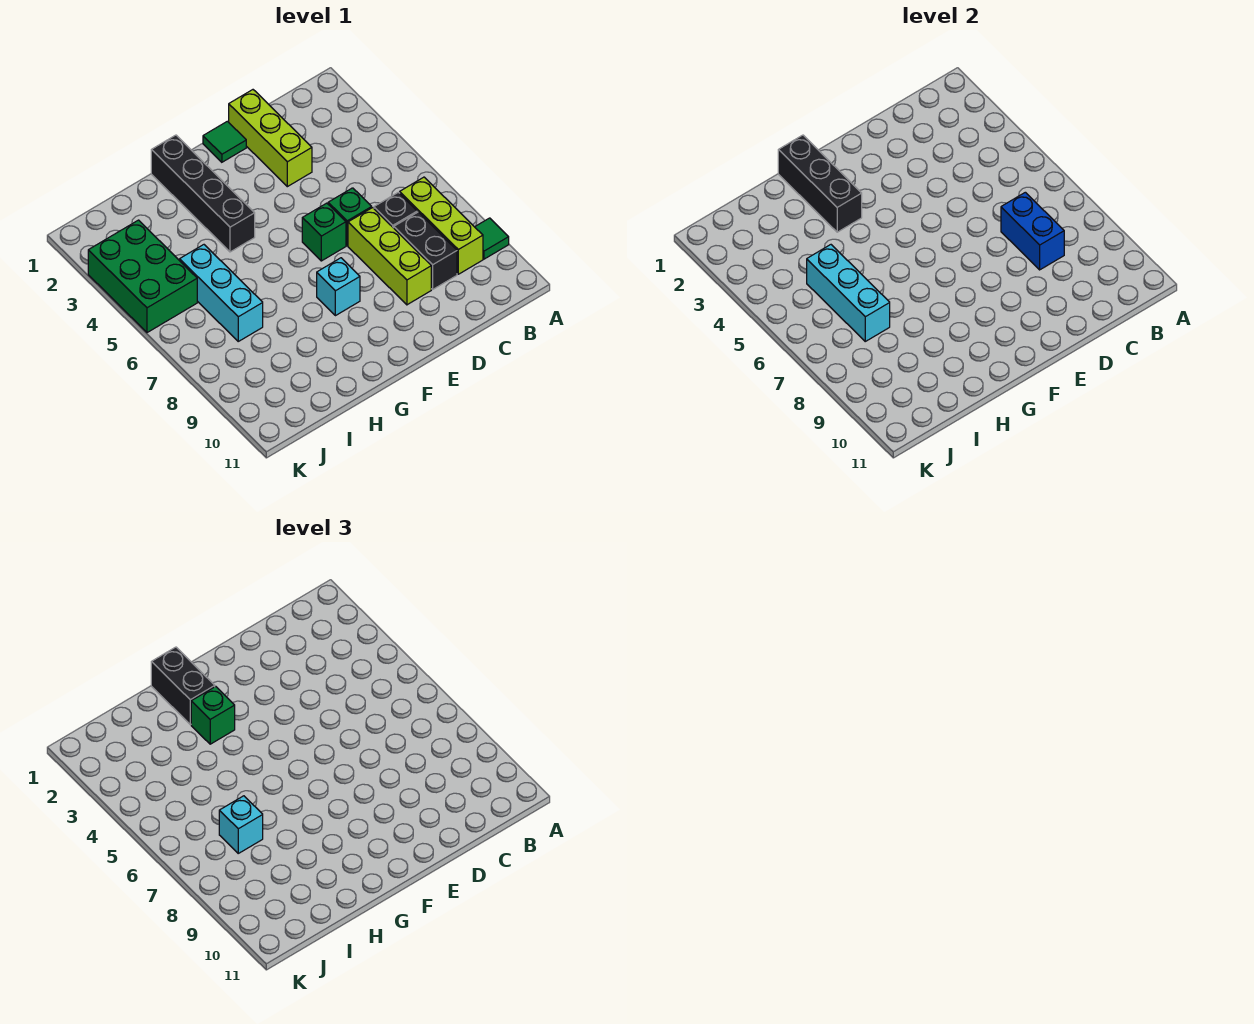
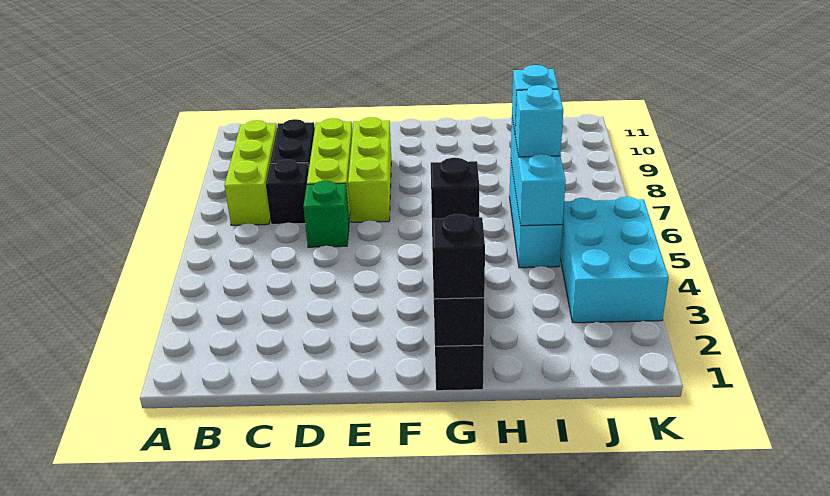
green tile A9 level 1 -> none
blue brick C7:C8 level 2 -> none
lime brick D1:D3 level 1 -> lime brick E7:E9 level 1
green tile E1 level 1 -> none
green brick E6 level 1 -> none
cyan brick F8 level 1 -> cyan brick I6 level 3
black brick G1:G2 level 3 -> black brick G1 level 3
green brick G3 level 3 -> black brick G3 level 3
green brick J3:K5 level 1 -> cyan brick J3:K5 level 1

